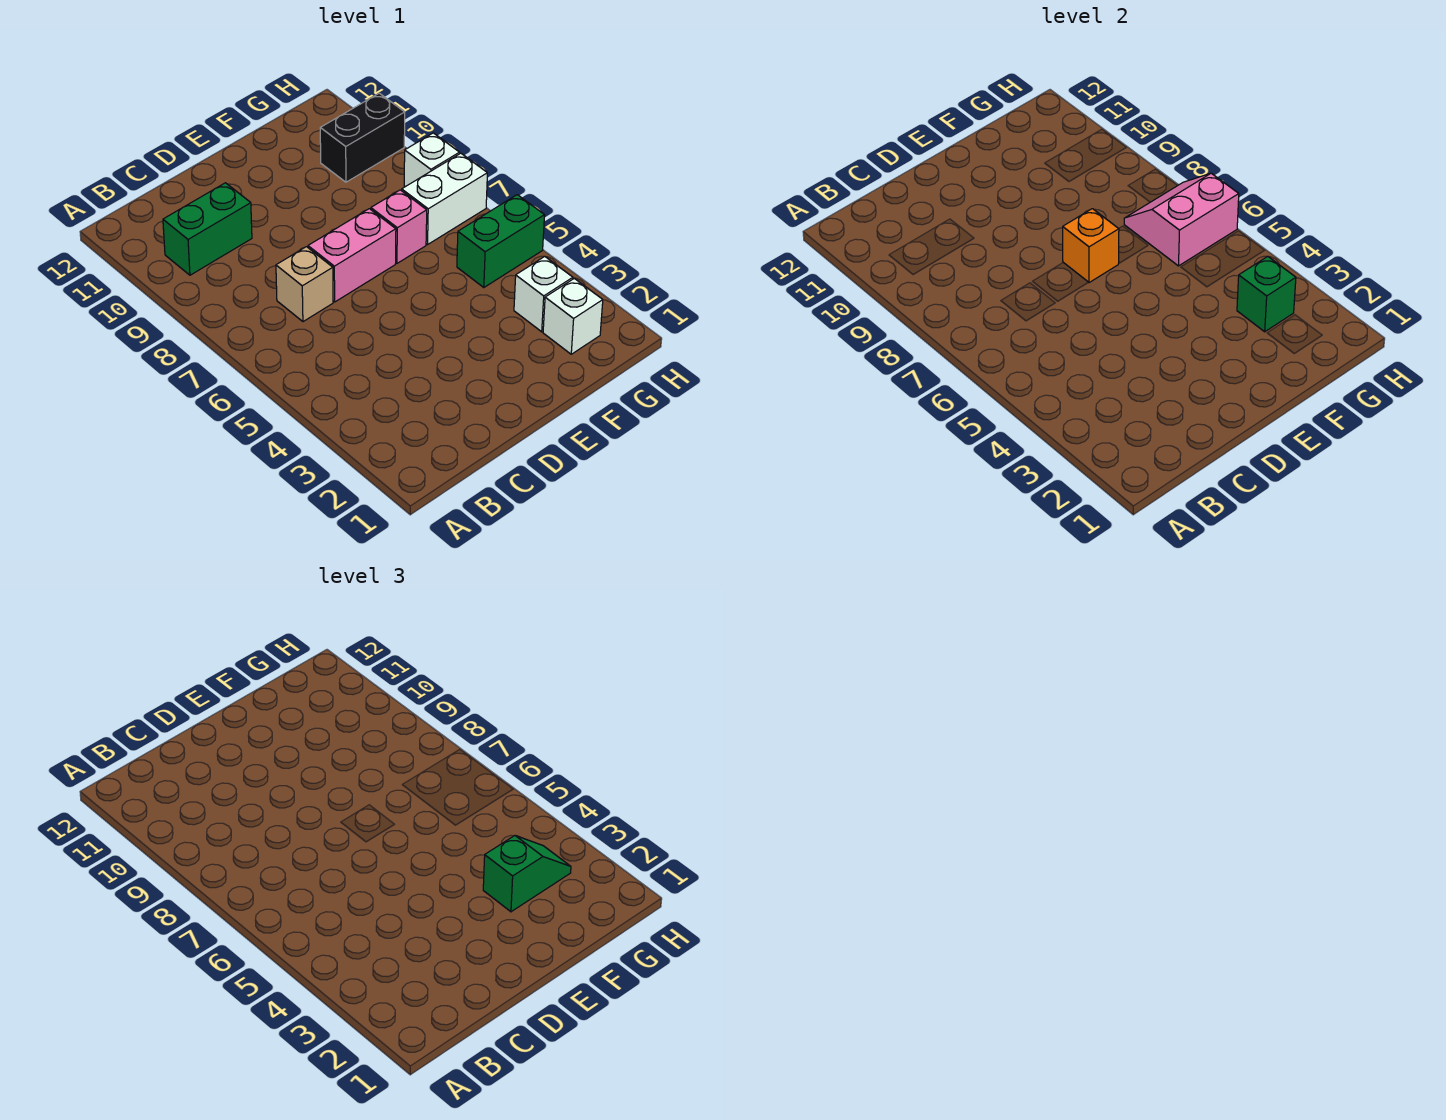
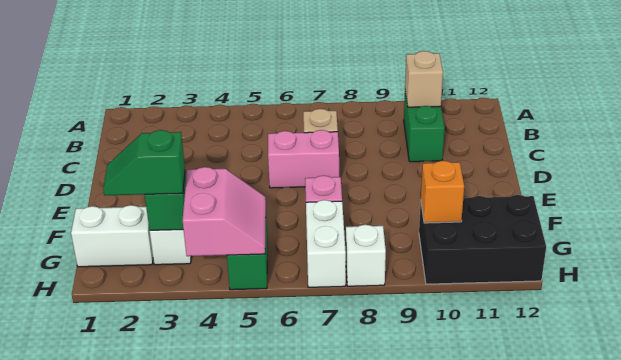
none -> tan brick B10 level 2
pink brick D7:E7 level 1 -> pink brick D6:D7 level 1
orange brick E7 level 2 -> orange brick G10 level 2
green slope F3:G3 level 3 top F -> green slope G2:G3 level 3 top 3
white brick G2 level 1 -> white brick G1:G2 level 1
pink slope G6:H7 level 2 top 6 -> pink slope G4:H5 level 2 top 4
black brick G10:H10 level 1 -> black brick G10:H12 level 1

